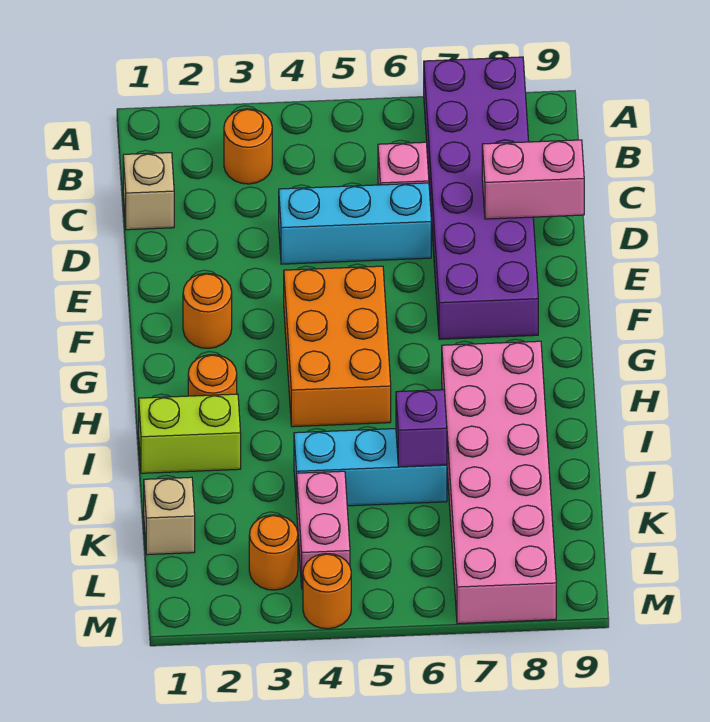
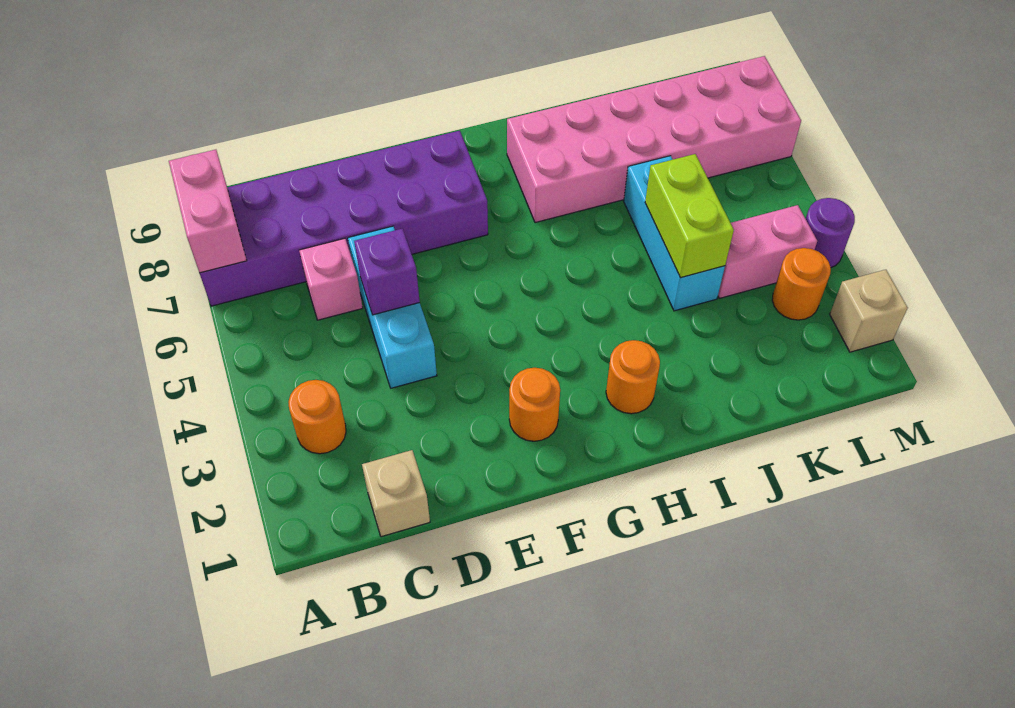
pink brick D8:D9 level 2 -> pink brick A7:A8 level 2
orange brick F4:H5 level 1 -> none
lime brick I1:I2 level 1 -> lime brick J4:J5 level 2
purple brick J6 level 2 -> purple brick D5 level 2
tan brick K1 level 1 -> tan brick M2 level 1
orange round brick M4 level 1 -> purple round brick M4 level 1

